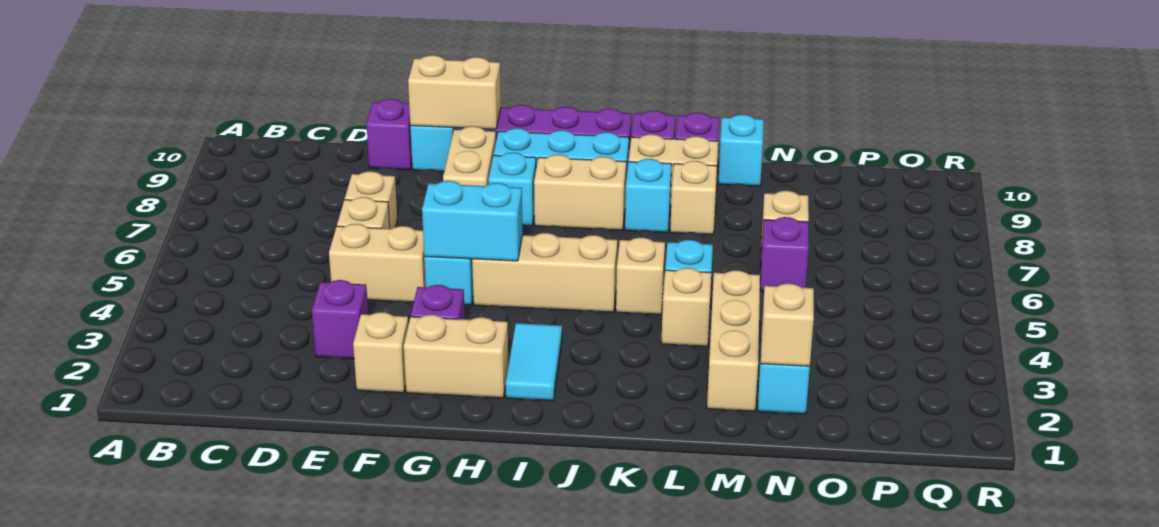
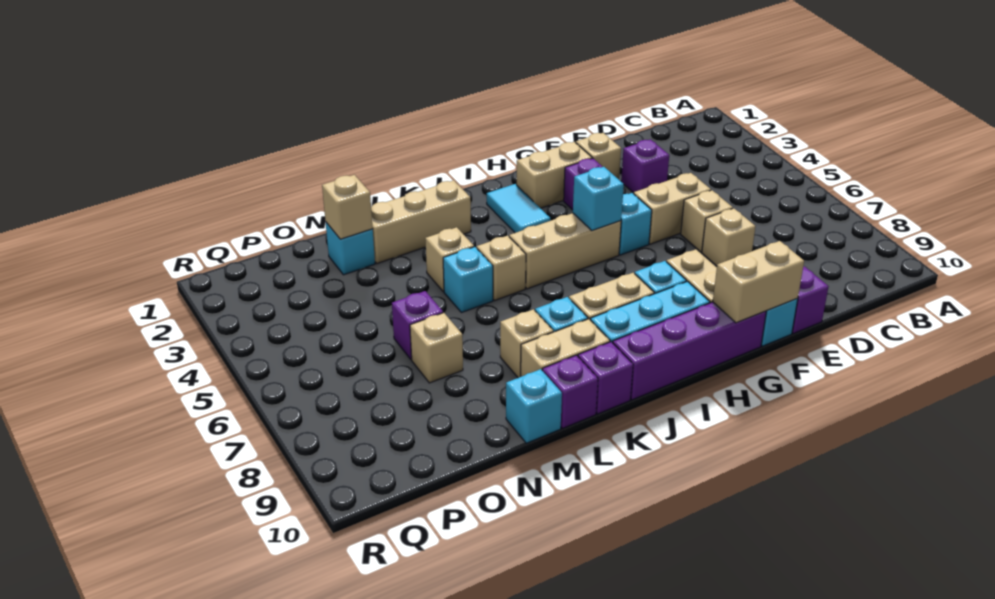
cyan brick G5:H5 level 2 -> cyan brick H5 level 2
tan brick M2:M4 level 1 -> tan brick K2:M2 level 1

